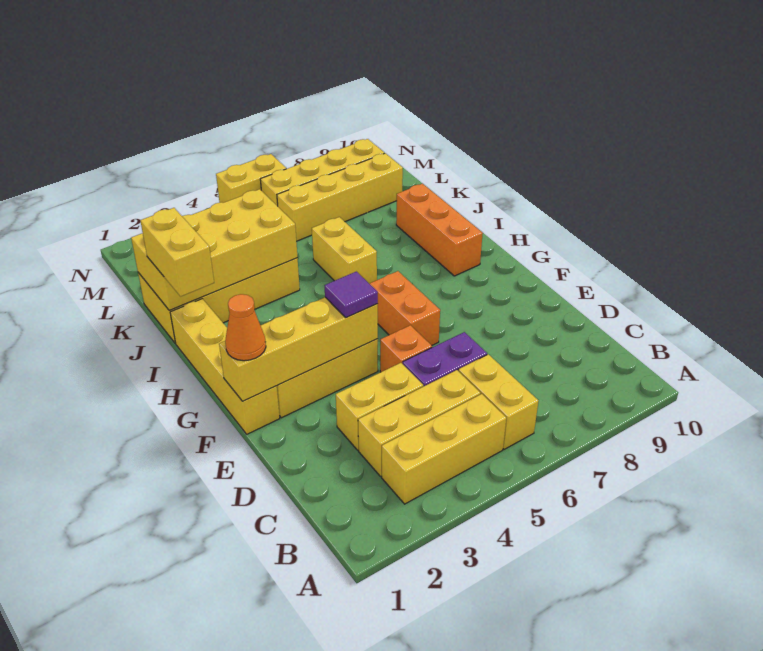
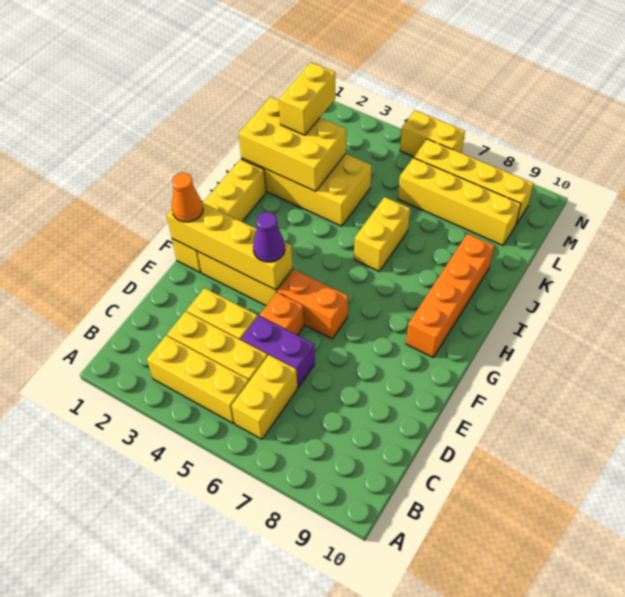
purple tile F4 level 3 -> purple cone F4 level 3
orange brick F6:G6 level 1 -> orange brick F5:F6 level 1
orange brick H9:J9 level 1 -> orange brick G9:J9 level 1
yellow brick I1:J1 level 3 -> yellow brick K2:L2 level 3
yellow brick J1:K4 level 2 -> yellow brick J1:K3 level 2

